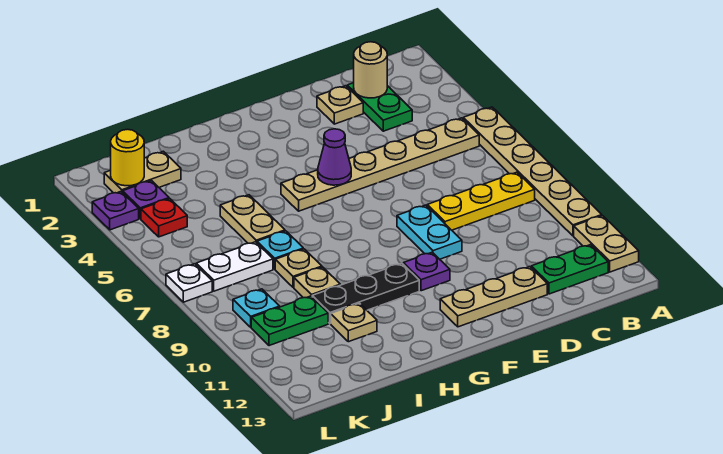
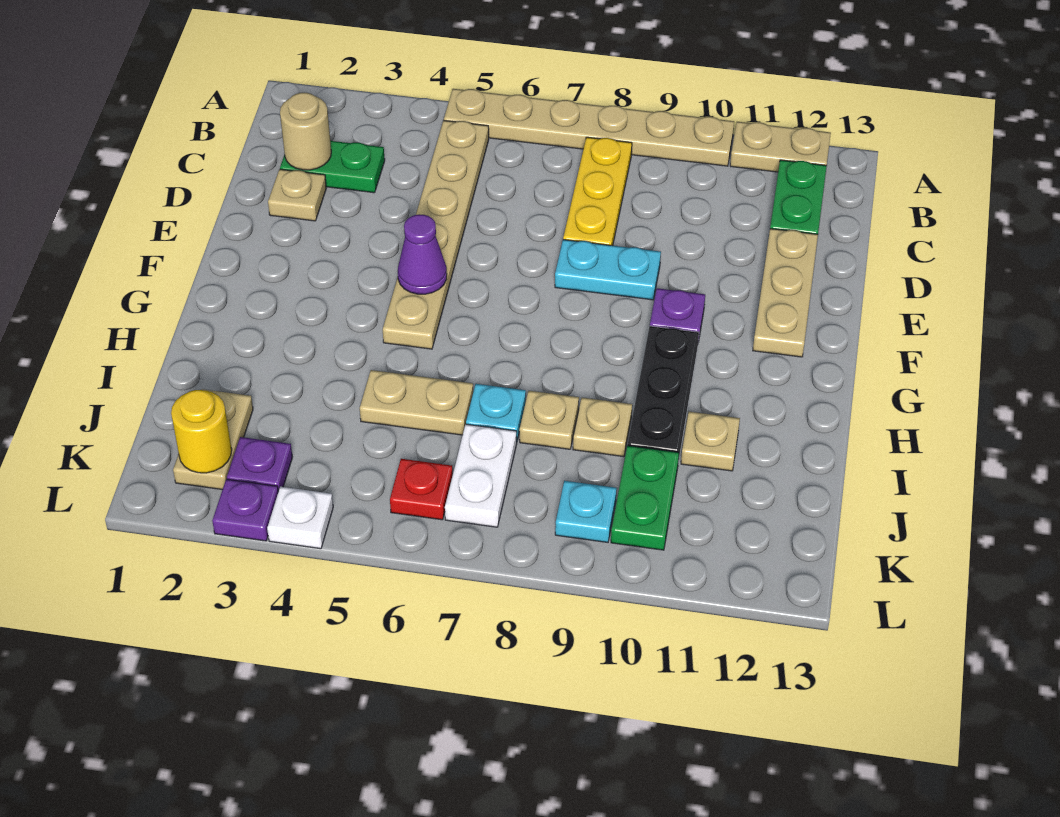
red plate K4 level 1 -> red plate K6 level 1
white plate L7 level 1 -> white plate L4 level 1

